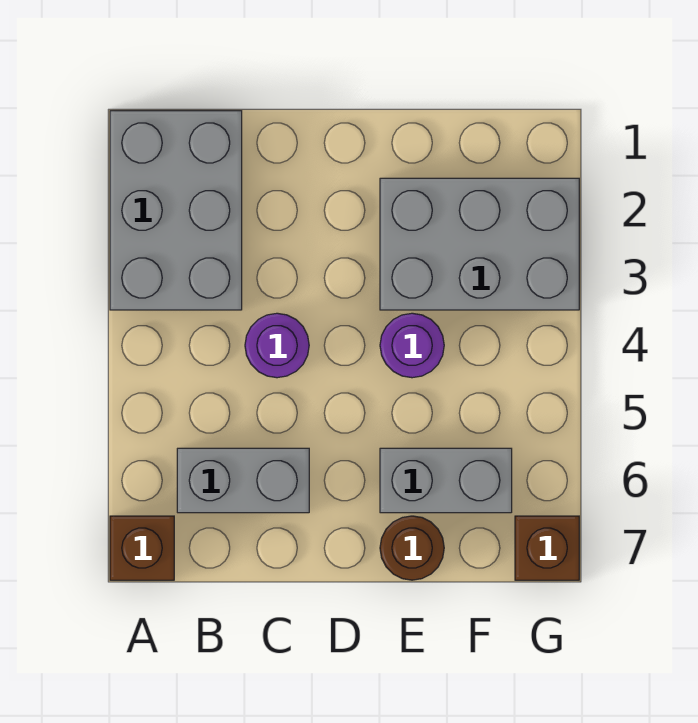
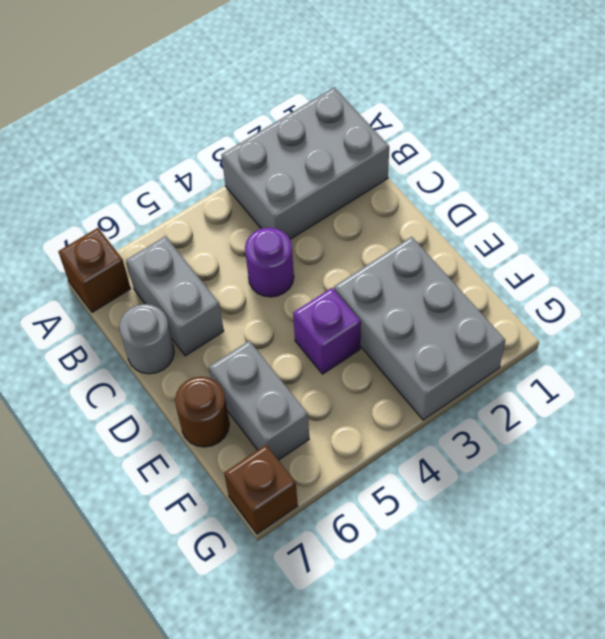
none -> grey round brick C7 level 1
purple round brick E4 level 1 -> purple brick E4 level 1

